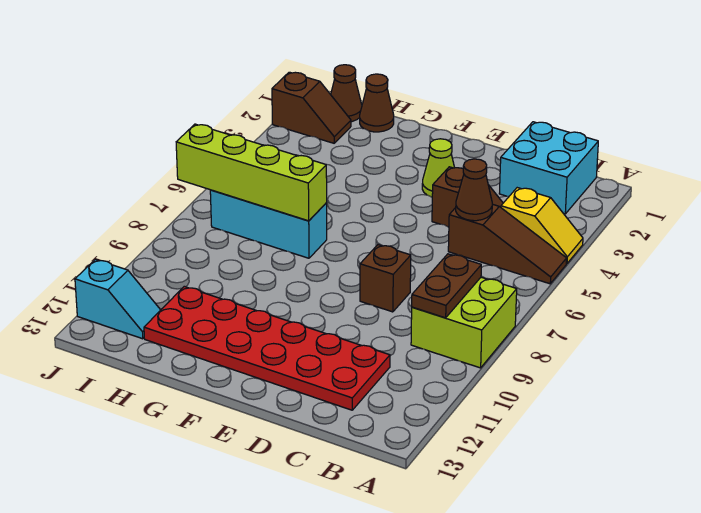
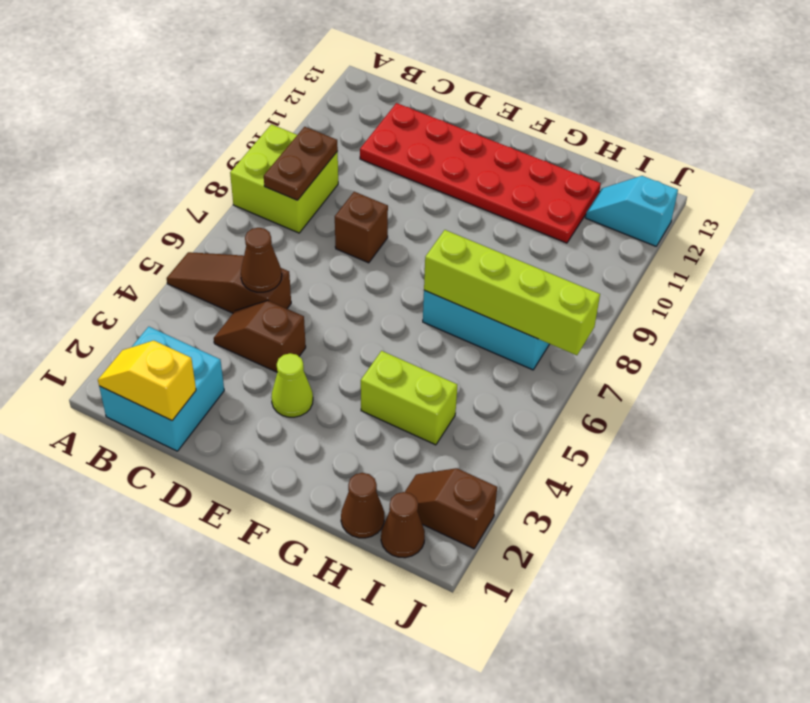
yellow slope A4:B4 level 1 top B -> yellow slope B1:C1 level 2 top C
none -> lime brick G4:H4 level 1

